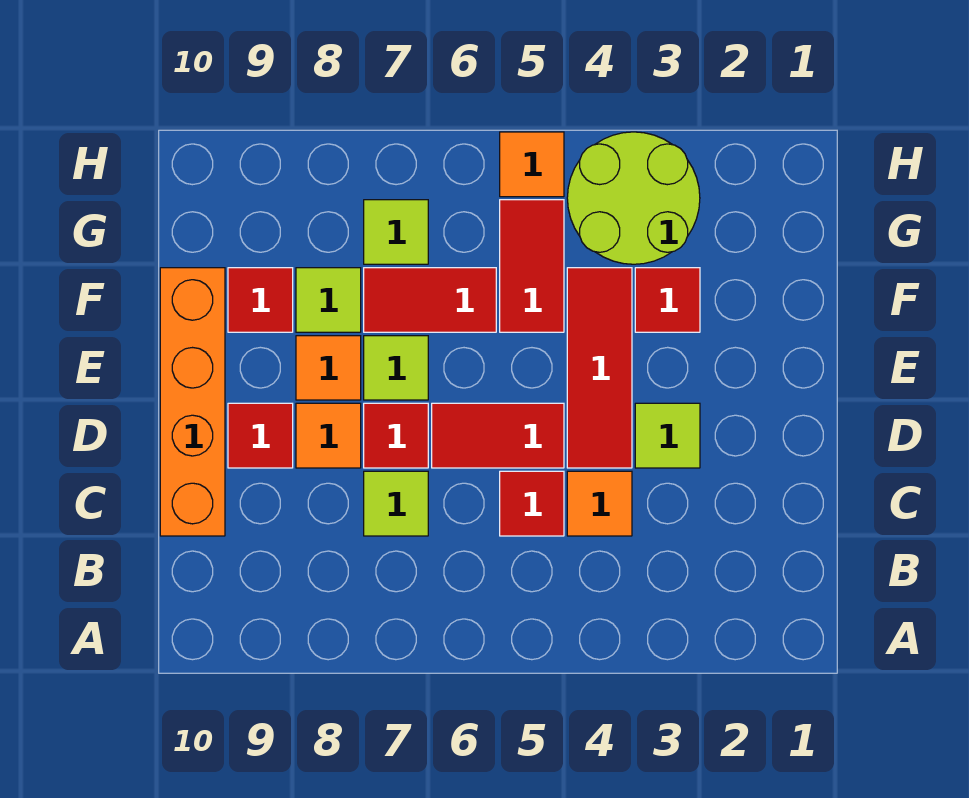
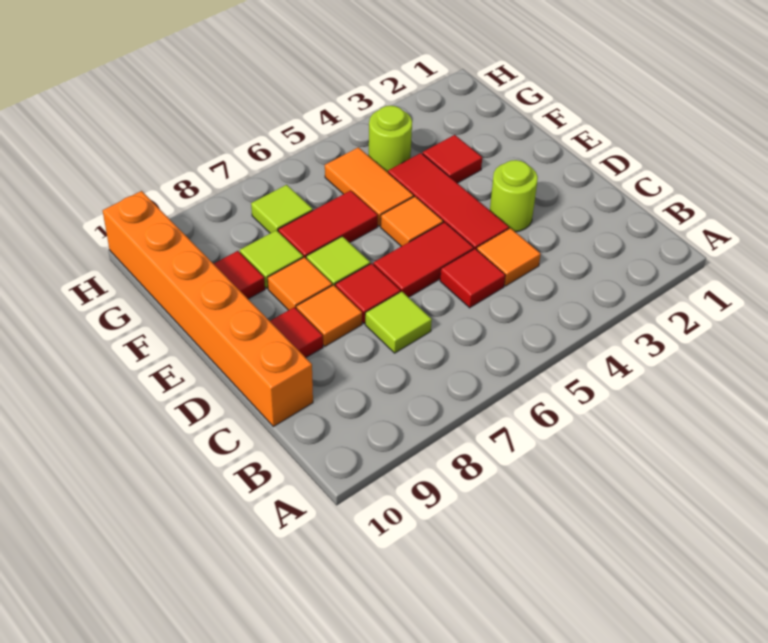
orange brick C10:F10 level 1 -> orange brick C10:H10 level 1
lime tile D3 level 1 -> lime round brick D3 level 1
red tile F5:G5 level 1 -> orange tile F5:G5 level 1
lime round brick G3:H4 level 1 -> lime round brick G4 level 1
orange tile H5 level 1 -> orange tile E5 level 1

